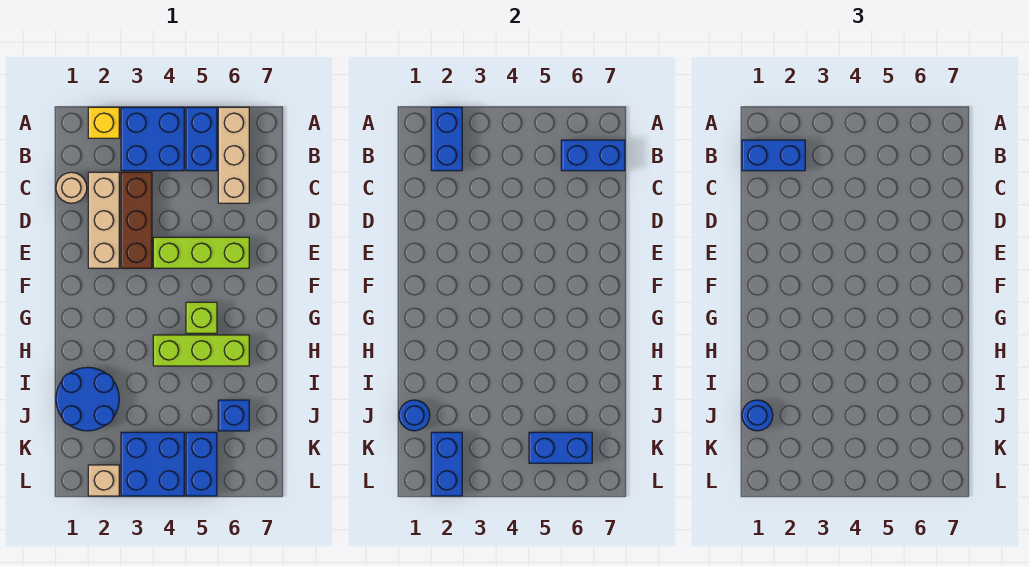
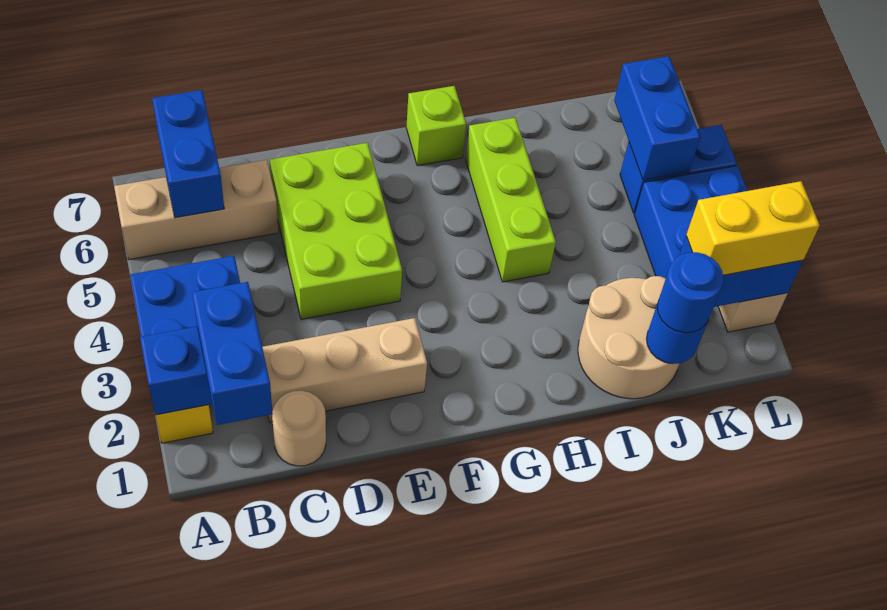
blue brick A5:B5 level 1 -> none
brown brick C3:E3 level 1 -> none
lime brick E4:E6 level 1 -> lime brick D4:E6 level 1
lime brick G5 level 1 -> lime brick G7 level 1
blue round brick I1:J2 level 1 -> tan round brick I1:J2 level 1
blue brick J6 level 1 -> none
none -> yellow brick K2:L2 level 3

